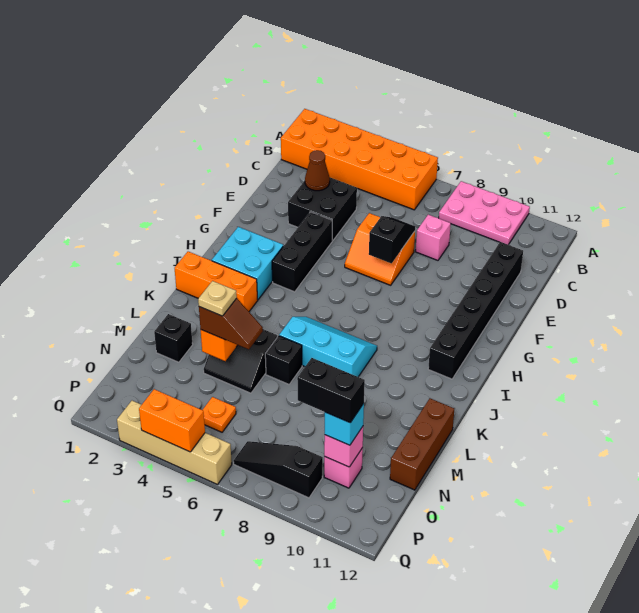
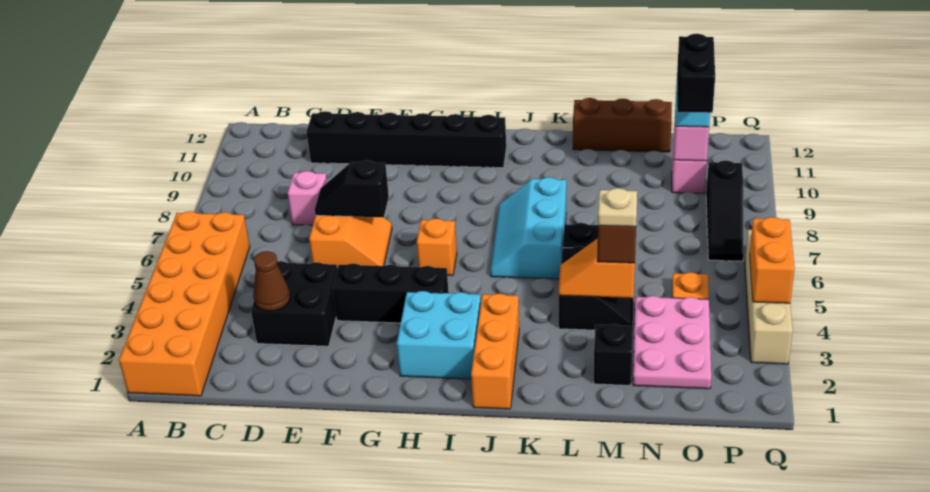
pink plate A8:B10 level 1 -> pink plate N2:O4 level 1
none -> orange brick H6 level 1

